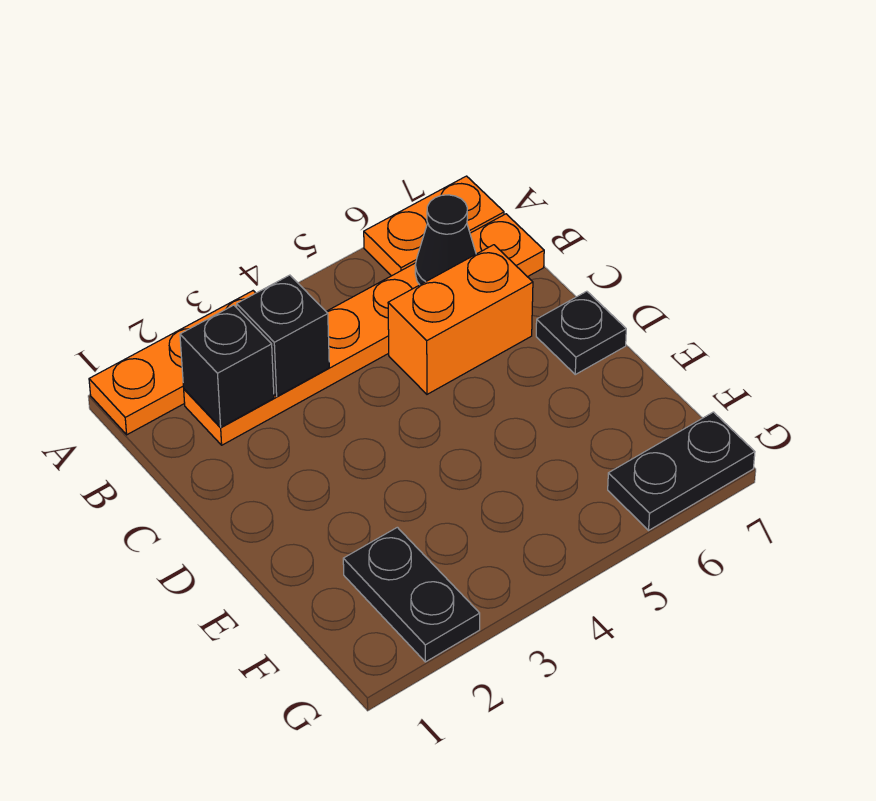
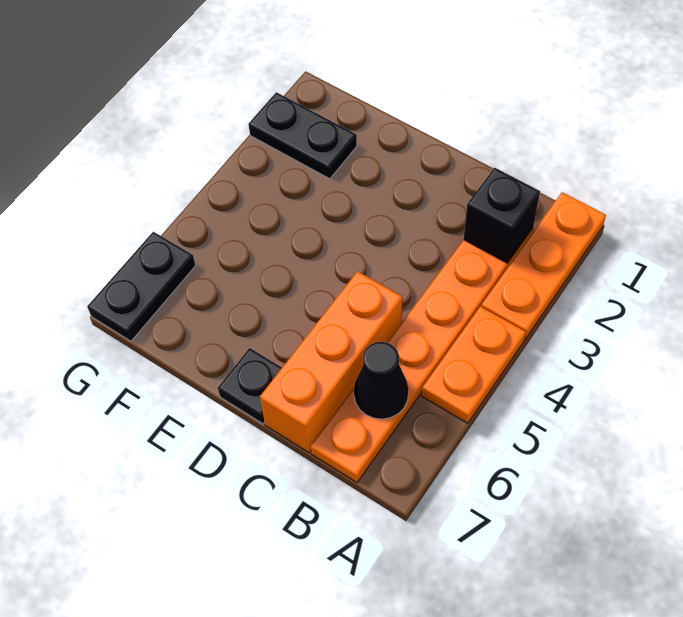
orange plate A6:A7 level 1 -> orange plate A4:A5 level 1
black brick B3 level 2 -> none
orange brick C5:C6 level 1 -> orange brick C5:C7 level 1

